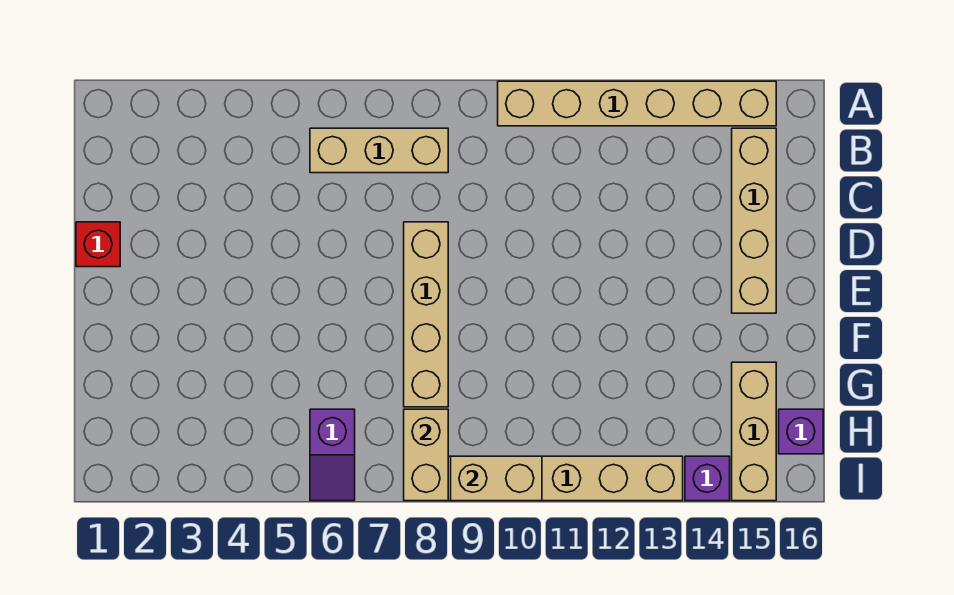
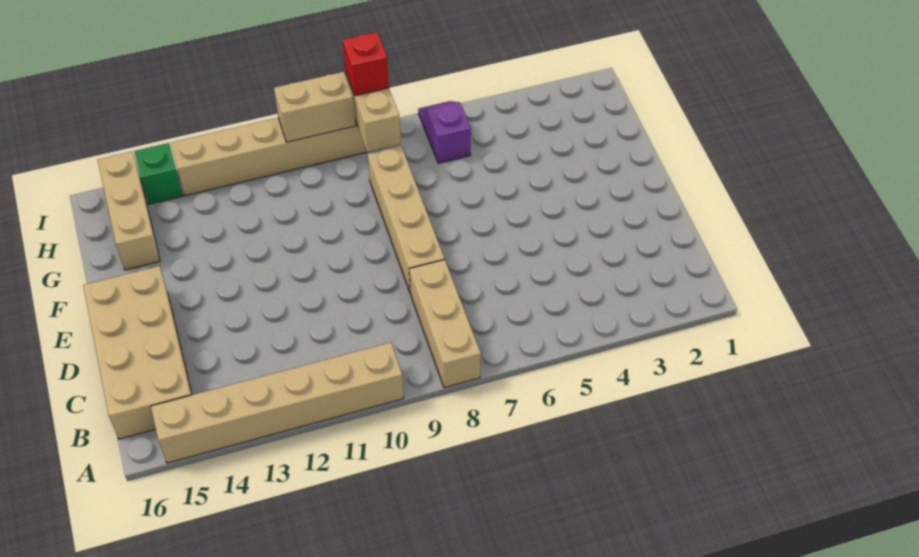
tan brick B6:B8 level 1 -> tan brick A8:C8 level 1
tan brick B15:E15 level 1 -> tan brick B15:E16 level 1
red brick D1 level 1 -> red brick I8 level 3
purple brick H16 level 1 -> none
purple brick I14 level 1 -> green brick I14 level 1

